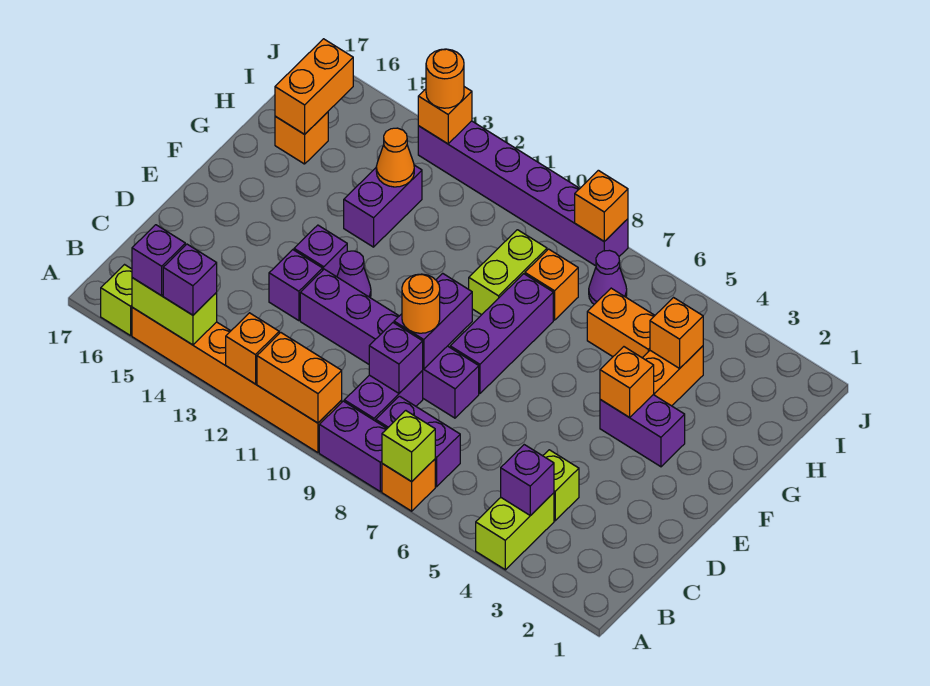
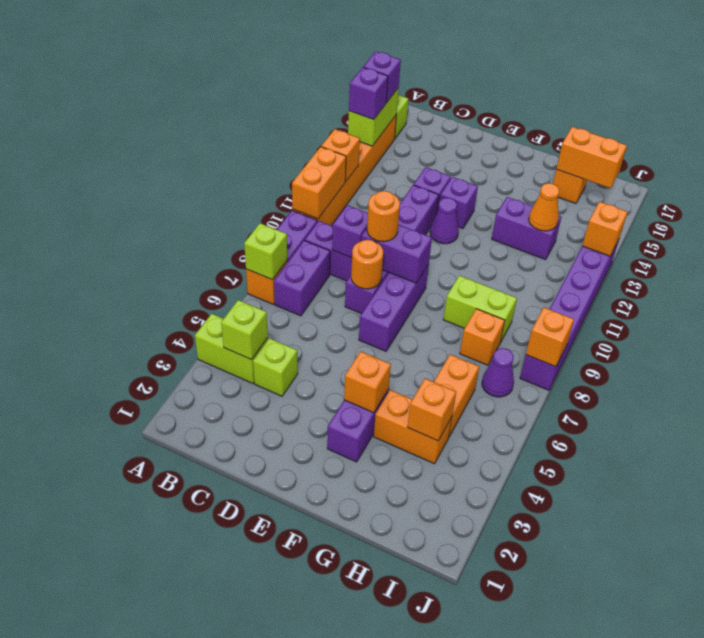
purple brick B4 level 2 -> lime brick B4 level 2
purple brick E8:G8 level 1 -> purple brick E7:E9 level 1
orange round brick J13 level 3 -> orange round brick D8 level 2

